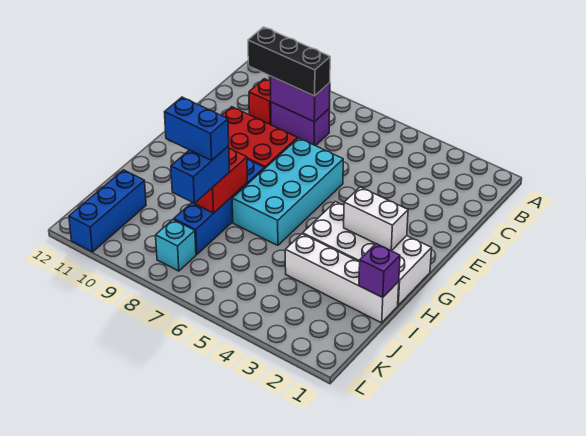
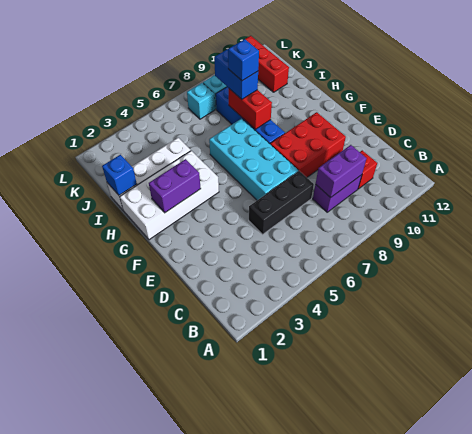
black brick C8:C10 level 3 -> black brick D5:D7 level 1
white brick G2:G3 level 2 -> purple brick G2:G3 level 2
purple brick I1 level 2 -> blue brick I1 level 2
blue brick I8:I9 level 4 -> blue brick I8 level 4
blue brick J11:L11 level 1 -> red brick J11:L11 level 1
none -> cyan brick K7 level 1

